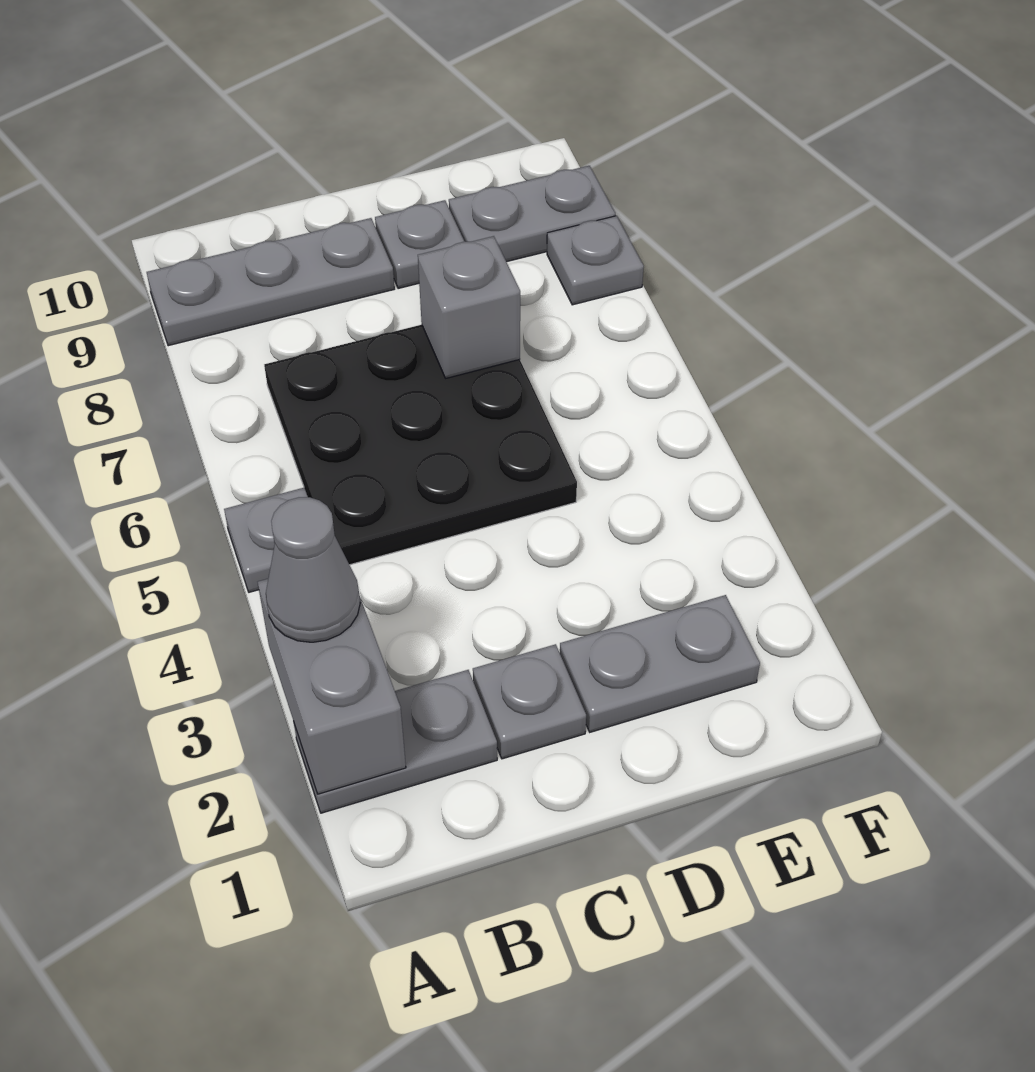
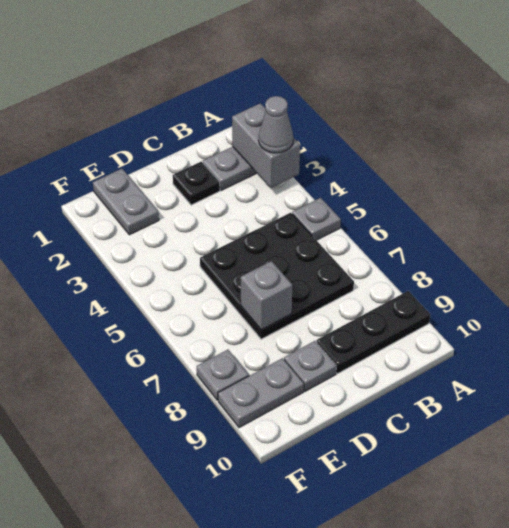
grey plate A9:C9 level 1 -> black plate A9:C9 level 1
grey plate C2 level 1 -> black plate C2 level 1
grey plate D2:E2 level 1 -> grey plate E1:E2 level 1

